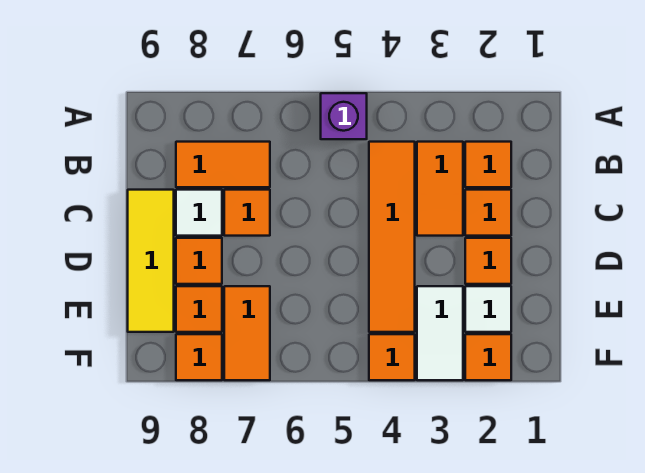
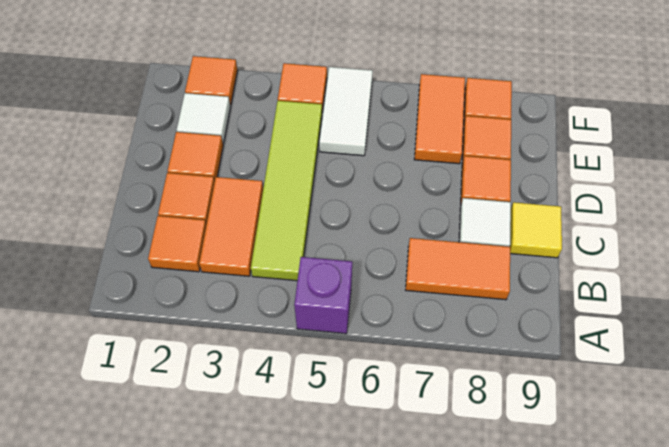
orange tile B4:E4 level 1 -> lime tile B4:E4 level 1
orange tile C7 level 1 -> none
yellow tile C9:E9 level 1 -> yellow tile C9 level 1
white tile E3:F3 level 1 -> white tile E5:F5 level 1

